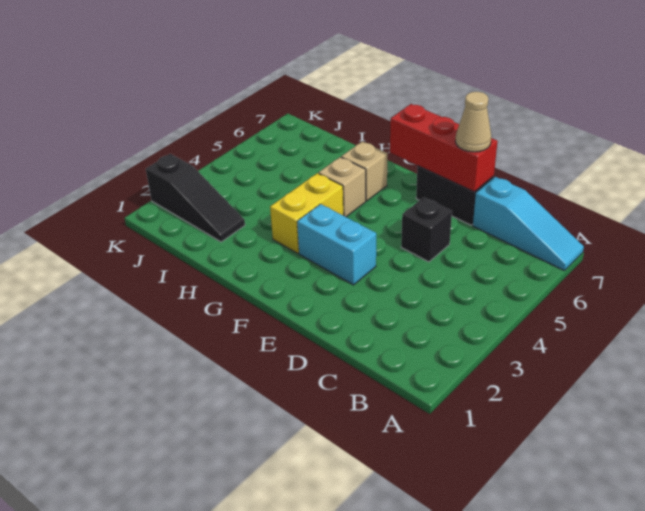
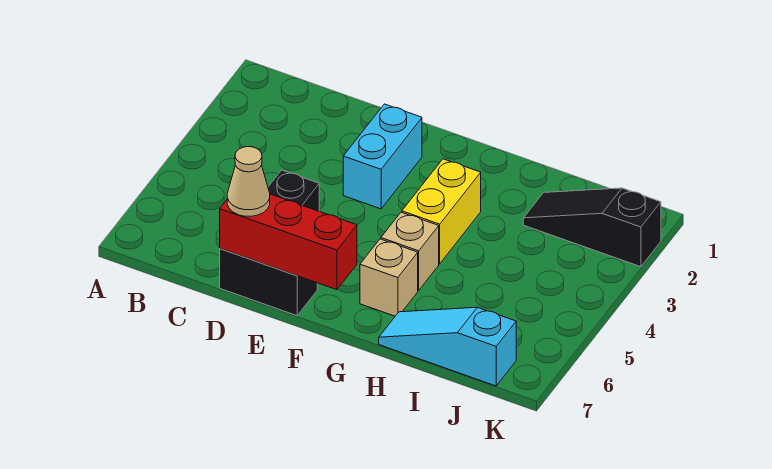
cyan slope A7:C7 level 1 top C -> cyan slope H7:J7 level 1 top J
cyan brick E3:F3 level 1 -> cyan brick E2:E3 level 1

